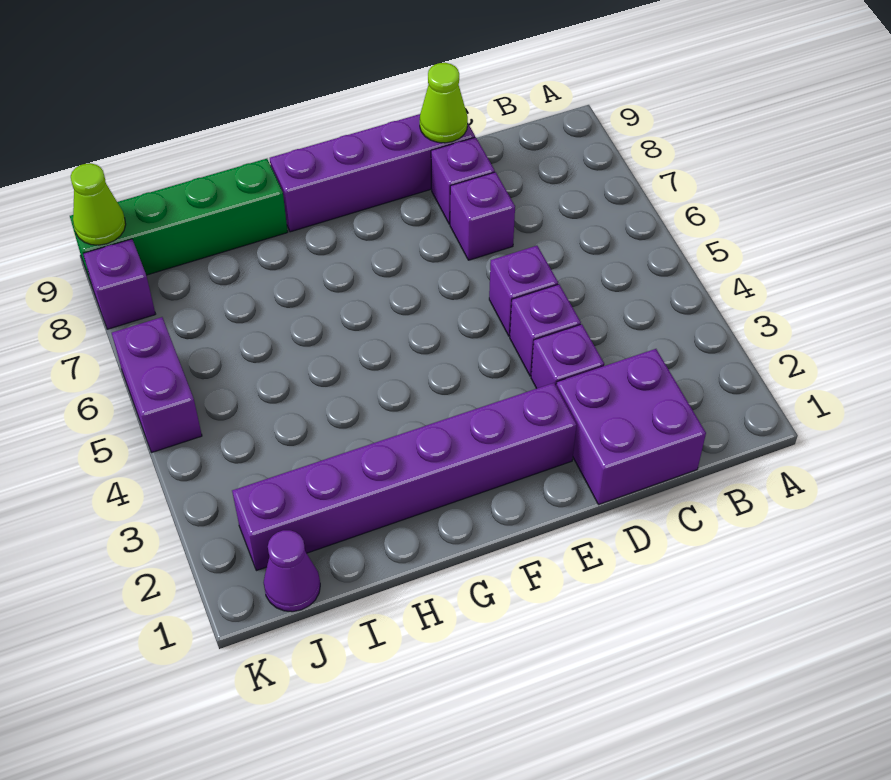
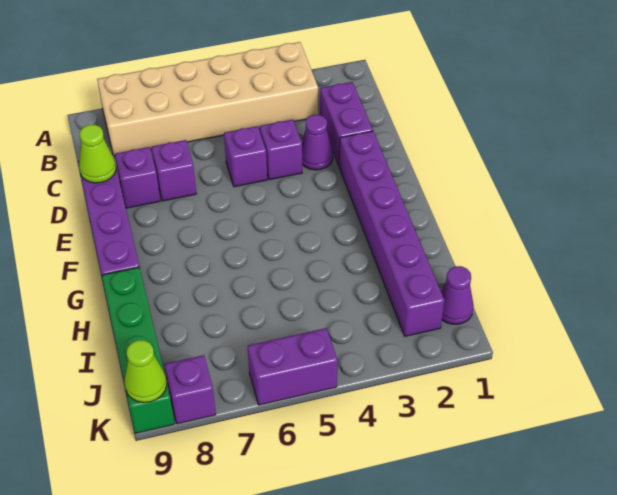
none -> tan brick A3:B8 level 1
purple brick C1:D2 level 1 -> purple brick C2:D2 level 1
purple brick D3 level 1 -> purple cone D3 level 1

